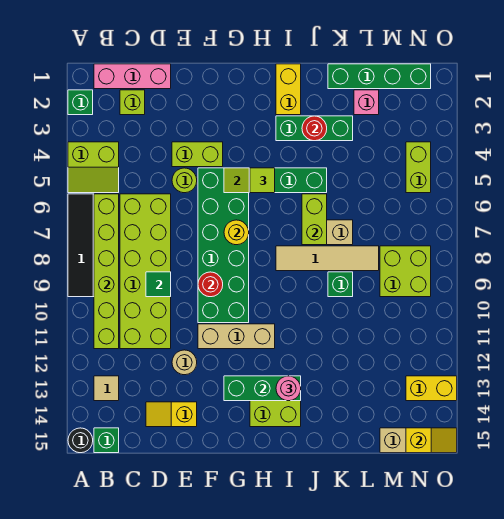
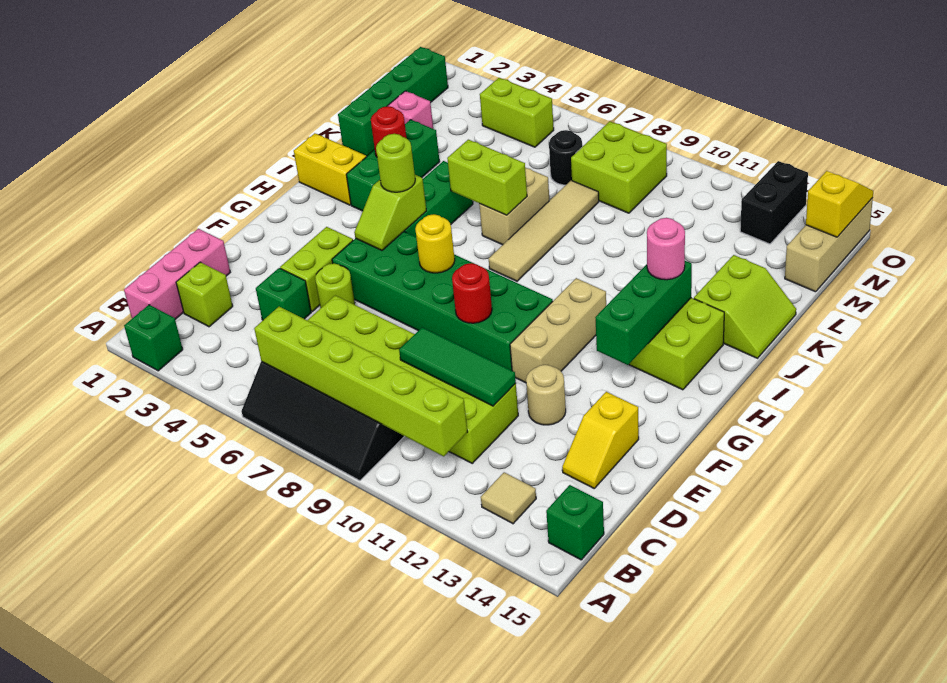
lime slope A4:B5 level 1 top 4 -> lime slope J14:K15 level 1 top 14
black round brick A15 level 1 -> black round brick M7 level 1
green tile D9 level 2 -> green tile D9:D11 level 2
lime tile H5 level 3 -> lime round brick H5 level 3
green brick K9 level 1 -> green brick D4 level 1
yellow brick N13:O13 level 1 -> black brick N13:O13 level 1

